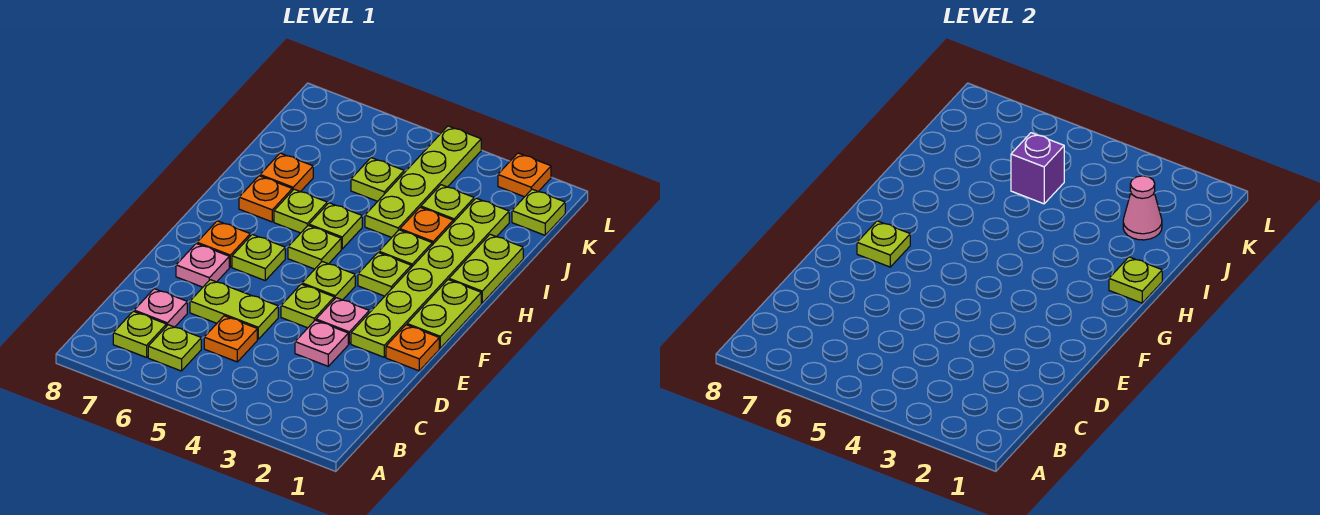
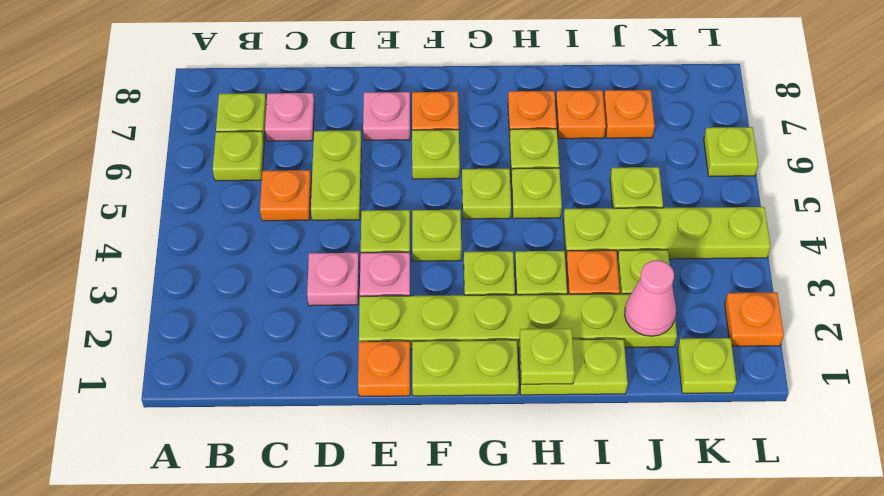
lime plate F7 level 2 -> lime plate L6 level 1
purple brick J5 level 2 -> none
none -> orange plate J7 level 1

